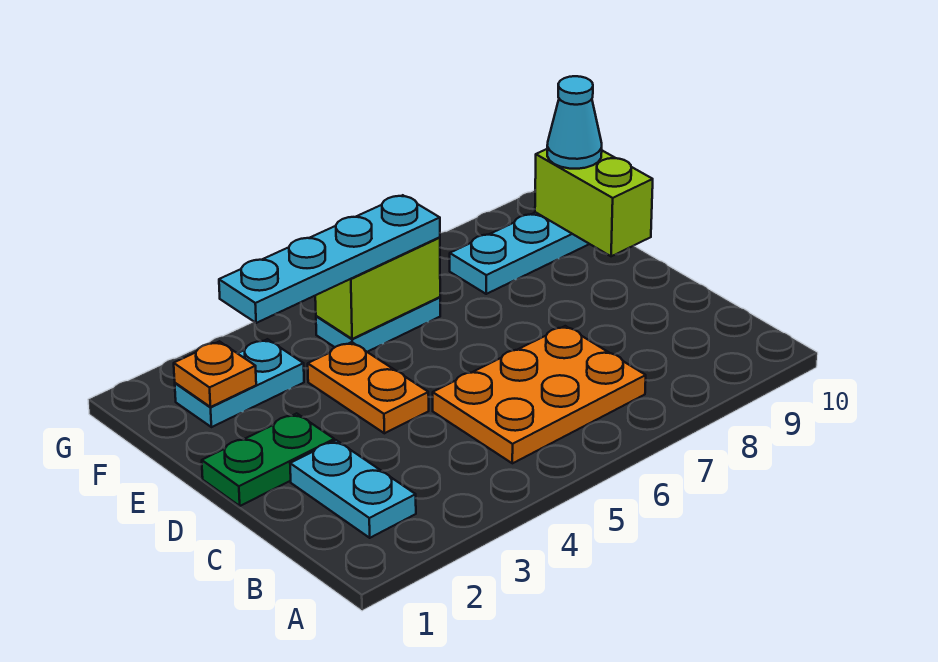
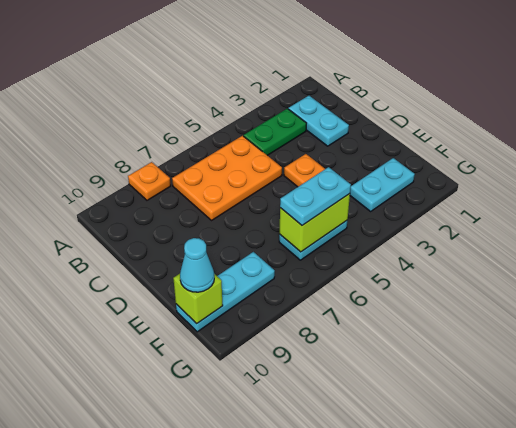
green plate D1:D2 level 1 -> green plate B3:B4 level 1
lime brick E10:F10 level 2 -> lime brick F10 level 2
orange plate F2 level 2 -> orange plate A8 level 1
cyan plate F3:F6 level 3 -> cyan plate F5:F6 level 3

